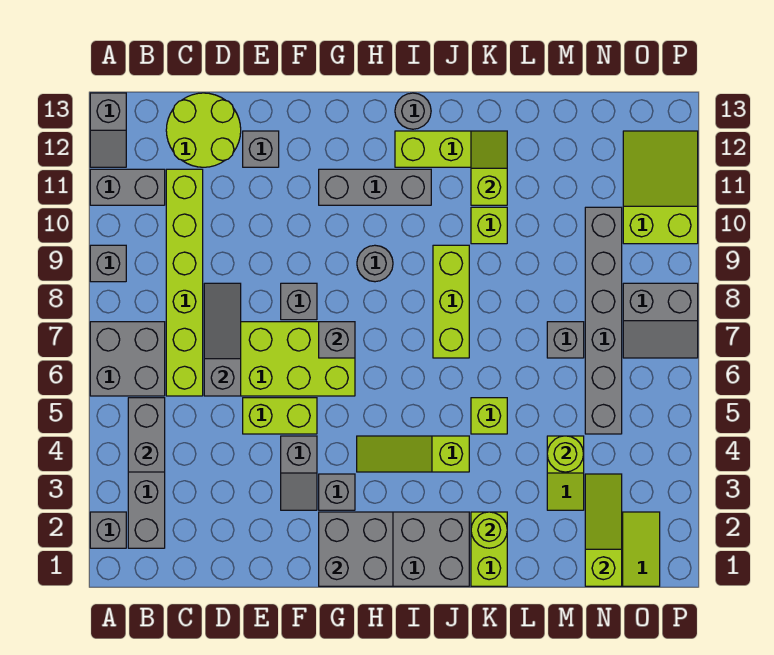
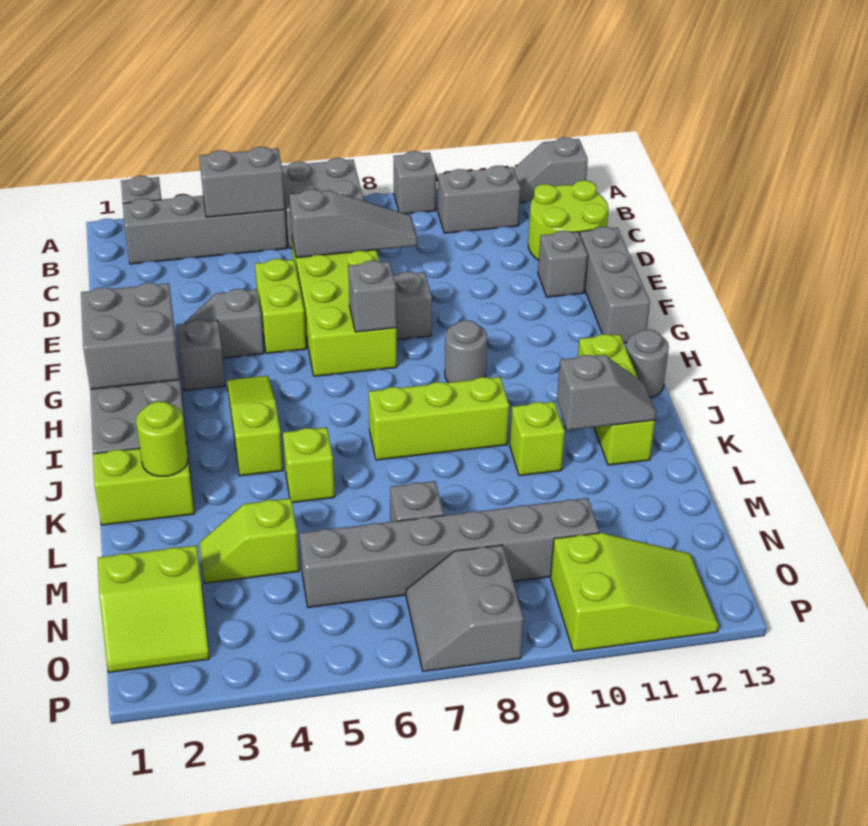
grey brick A11:B11 level 1 -> grey brick B10:B11 level 1
lime brick C6:C11 level 1 -> none
grey brick G11:I11 level 1 -> grey brick E13:G13 level 1
lime slope K11:K12 level 2 top 11 -> grey slope K11:K12 level 2 top 11
lime round brick M4 level 2 -> none
lime slope N1:N3 level 2 top 1 -> none

